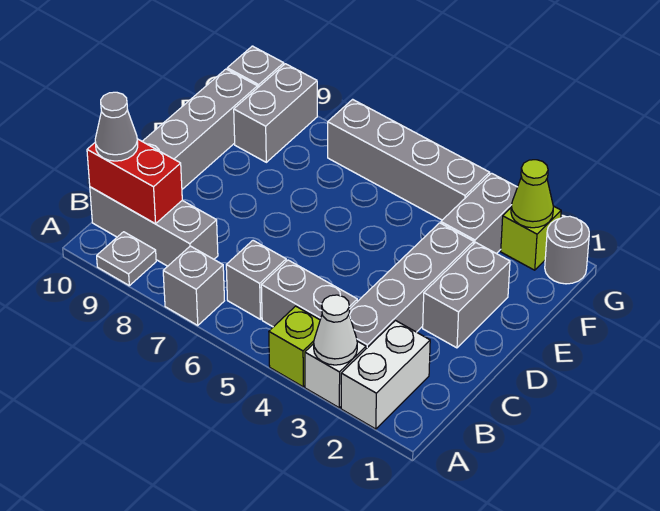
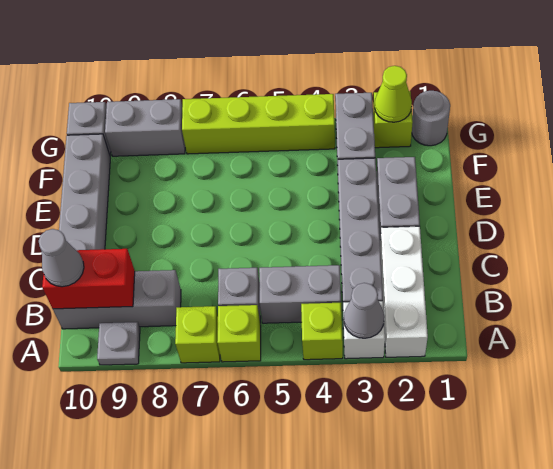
white brick A2:B2 level 1 -> white brick A2:C2 level 1
white cone A3 level 2 -> grey cone A3 level 2
none -> lime brick A6 level 1
grey brick A7 level 1 -> lime brick A7 level 1
grey brick F9:G9 level 1 -> grey brick G8:G9 level 1
grey brick G4:G7 level 1 -> lime brick G4:G7 level 1

